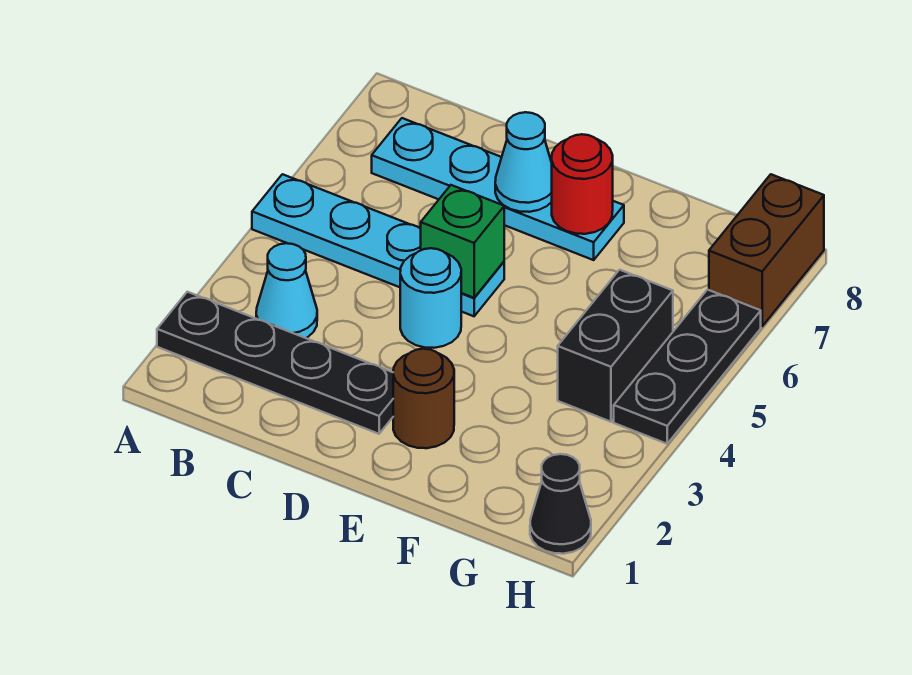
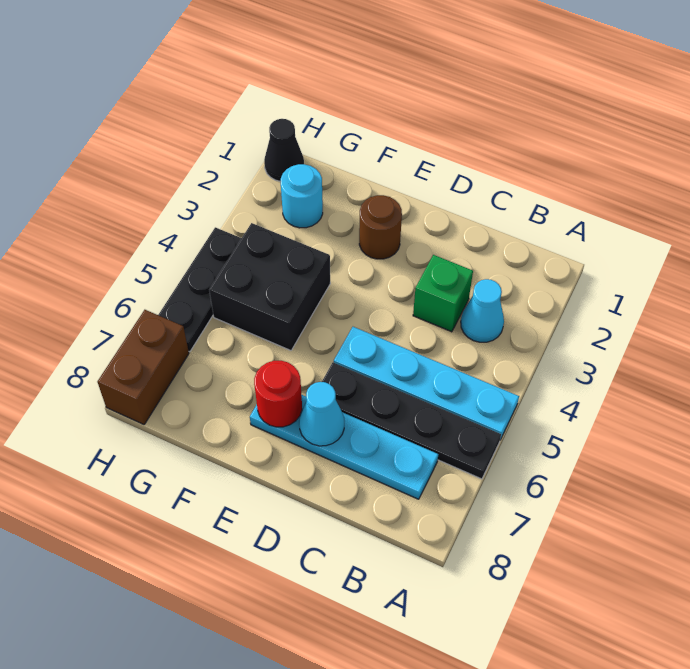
black plate A2:D2 level 1 -> black plate A6:D6 level 1
cyan round brick D4 level 1 -> cyan round brick G2 level 1
green brick D5 level 2 -> green brick C3 level 1
black brick G4:G5 level 1 -> black brick F4:G5 level 1

